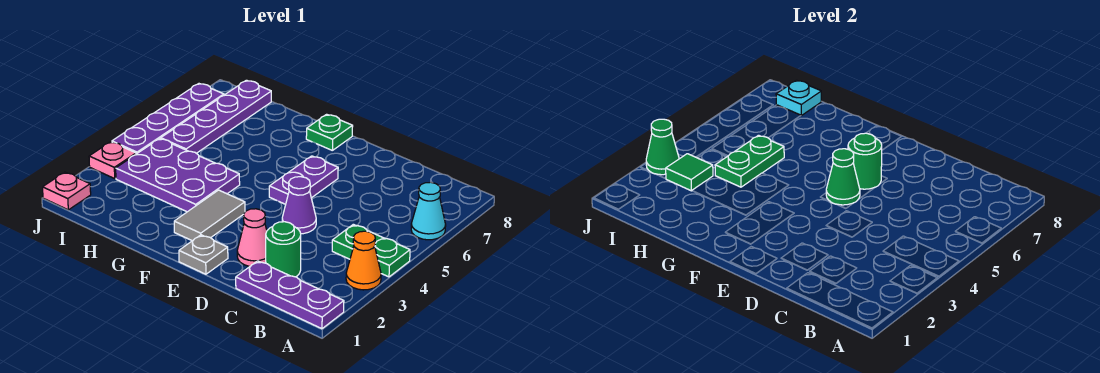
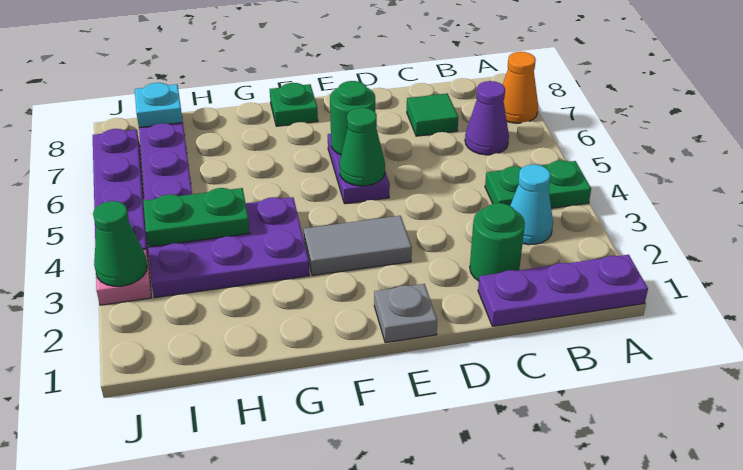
orange cone A3 level 1 -> orange cone A7 level 1
cyan cone A6 level 1 -> cyan cone B3 level 1
pink cone D2 level 1 -> none
purple cone D4 level 1 -> purple cone B6 level 1
grey tile F2:F3 level 1 -> grey tile E3:F3 level 1
green plate H4:H5 level 2 -> green plate H4:I4 level 2
green tile I3 level 2 -> green tile C7 level 1
pink plate J1 level 1 -> none

